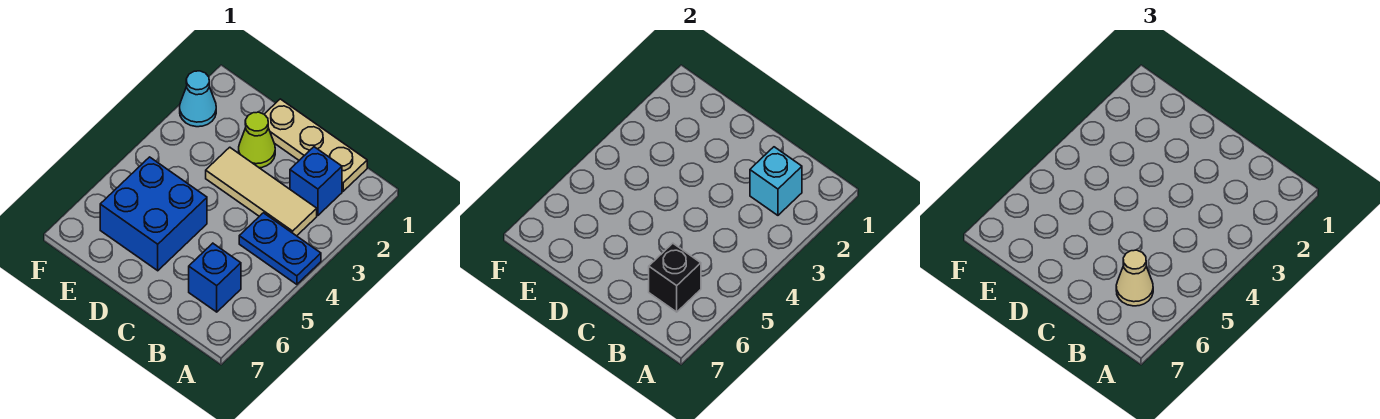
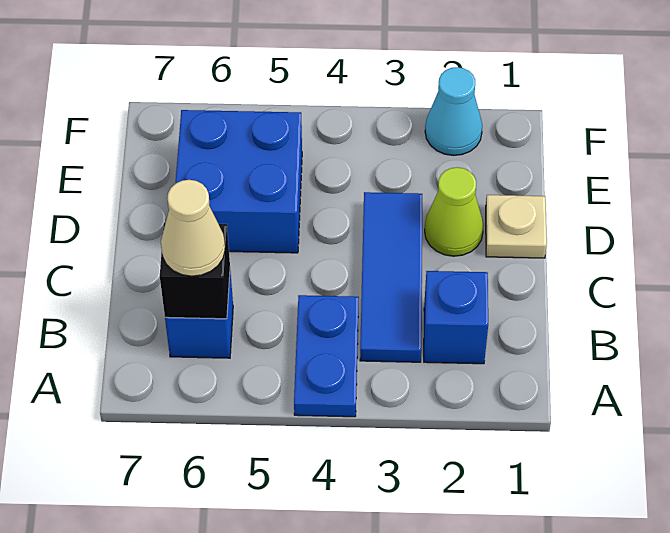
tan plate B1:D1 level 1 -> tan plate D1 level 1
cyan brick B2 level 2 -> none
tan tile B3:D3 level 1 -> blue tile B3:D3 level 1

